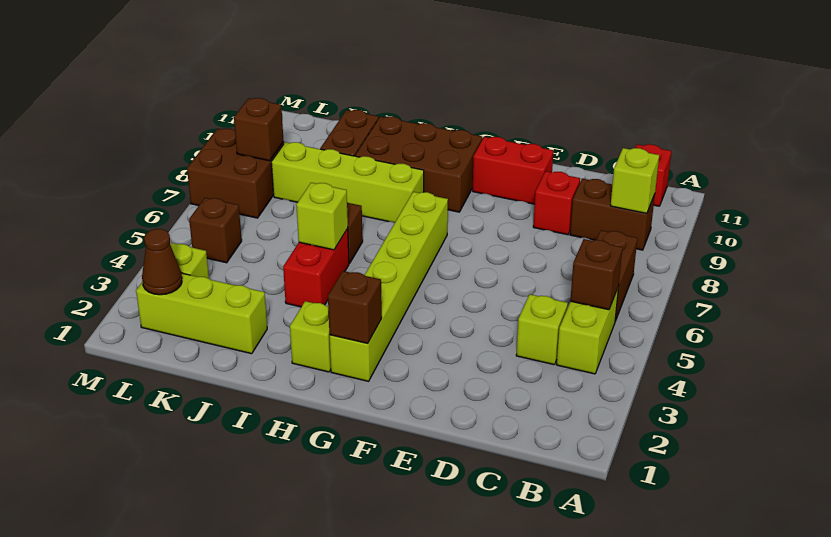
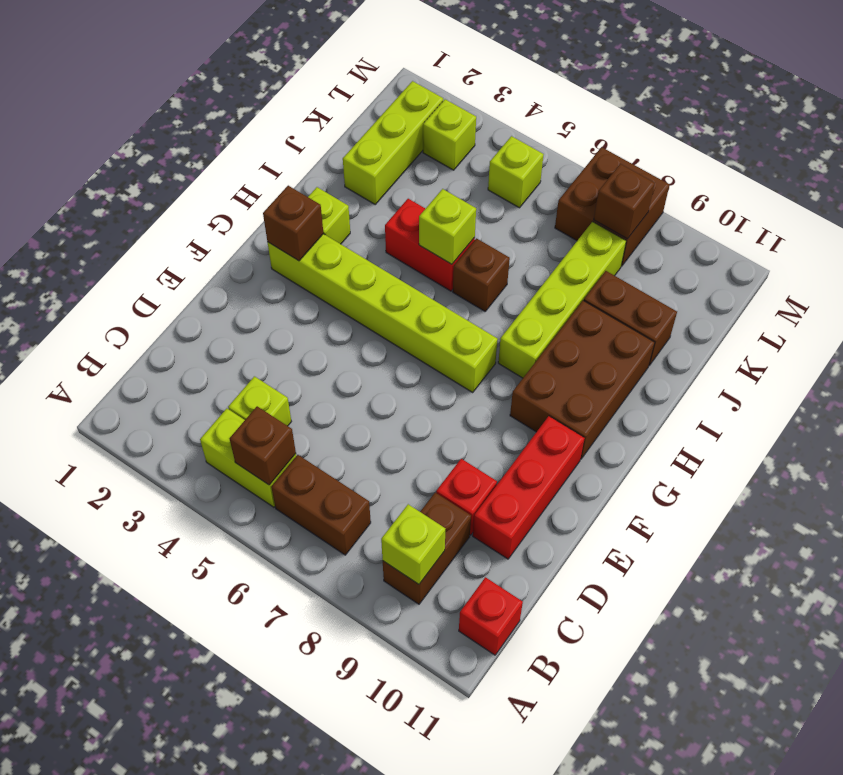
red brick E10:F10 level 1 -> red brick D10:F10 level 1
brown cone L2 level 2 -> none
brown brick L5 level 1 -> lime brick L5 level 1

